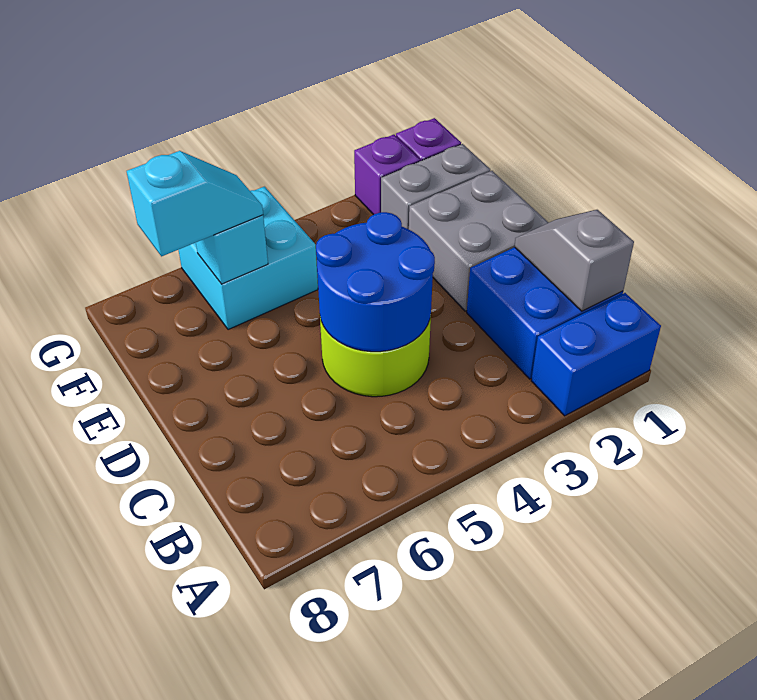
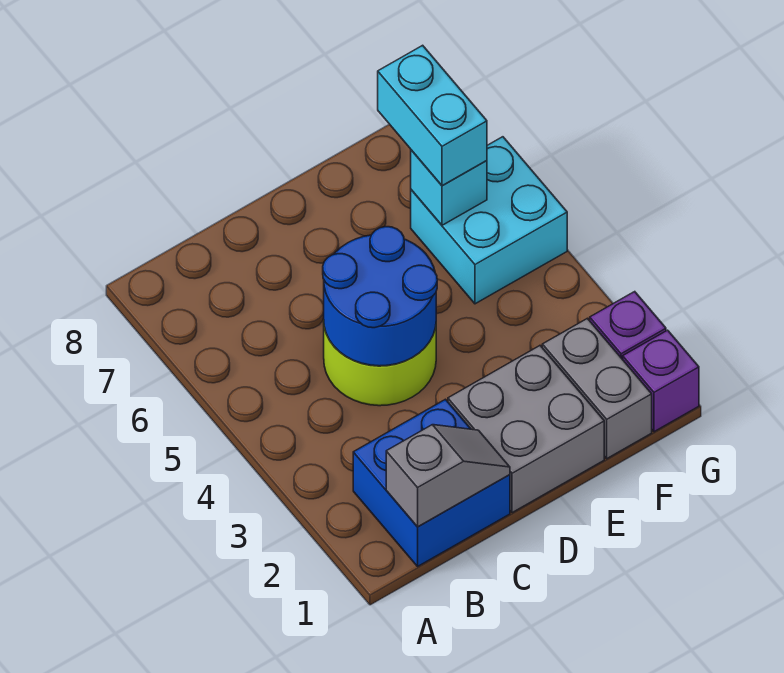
blue brick A1:A2 level 1 -> none
cyan slope F6:F7 level 3 top 7 -> cyan brick F6:F7 level 3

